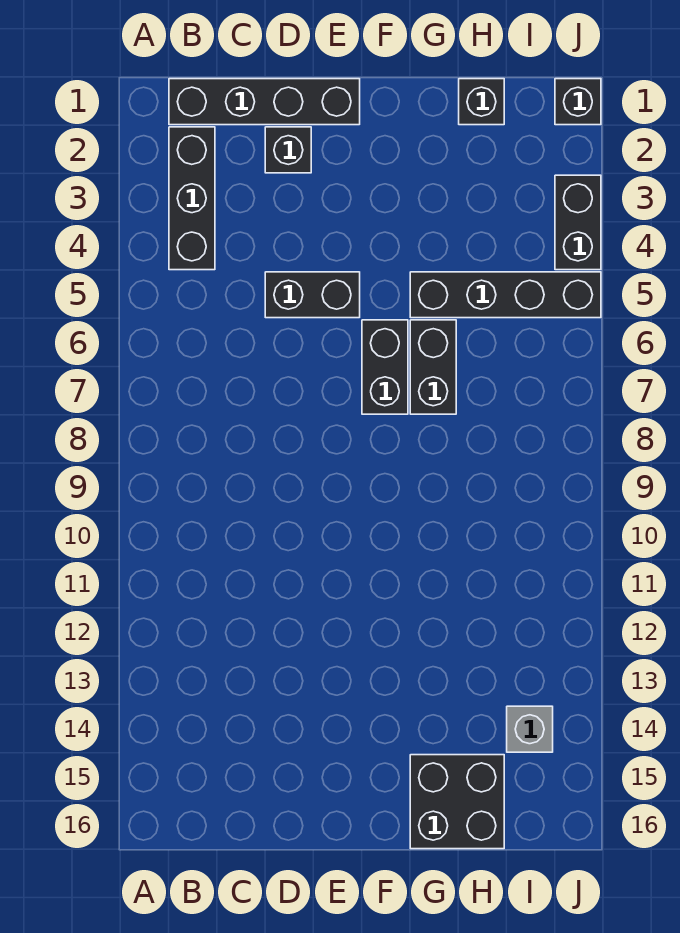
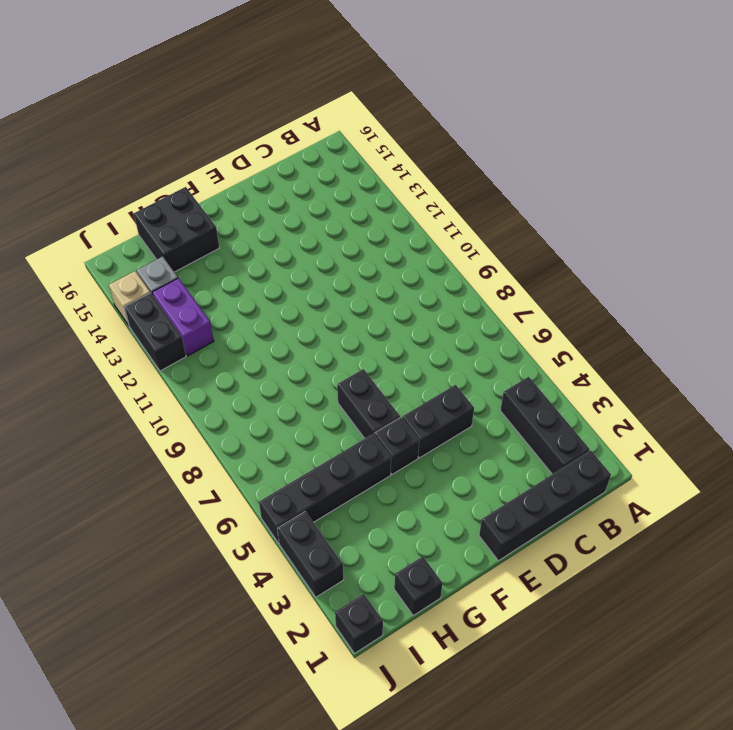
black brick D2 level 1 -> black brick F5 level 1
black brick G6:G7 level 1 -> black brick J12:J13 level 1
none -> purple brick I12:I13 level 1
none -> tan brick J14 level 1

